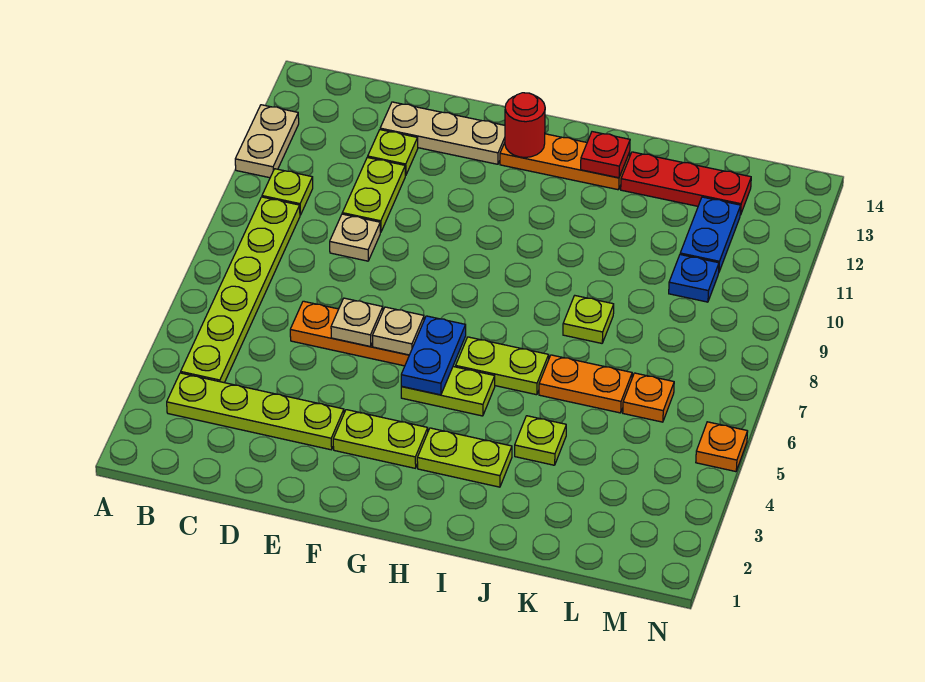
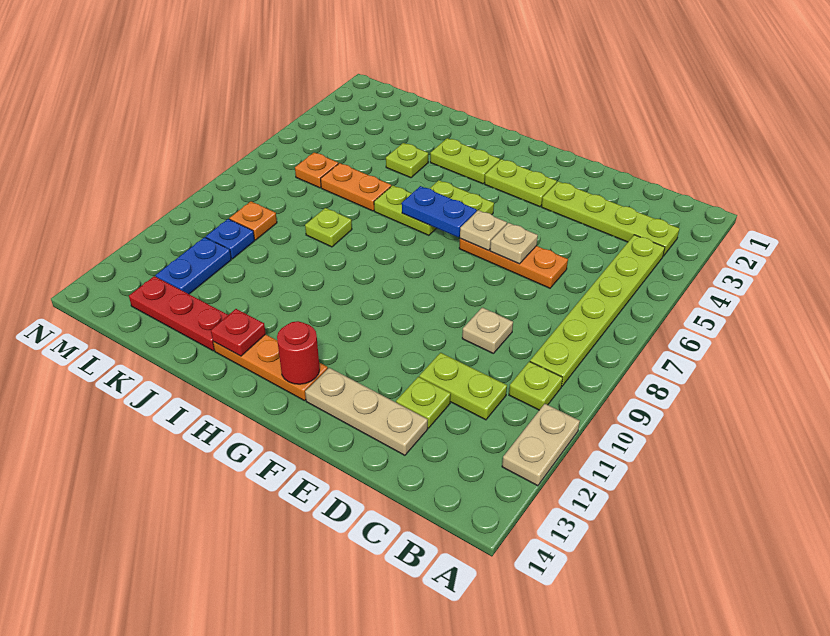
lime plate D10:D11 level 1 -> lime plate C11:D11 level 1
blue plate G5:G6 level 2 -> blue plate G6:H6 level 2
orange plate N5 level 1 -> orange plate L9 level 1

